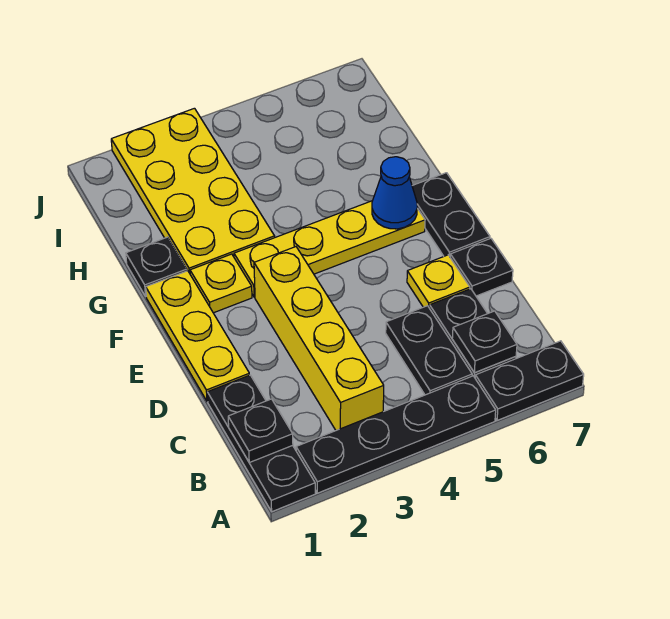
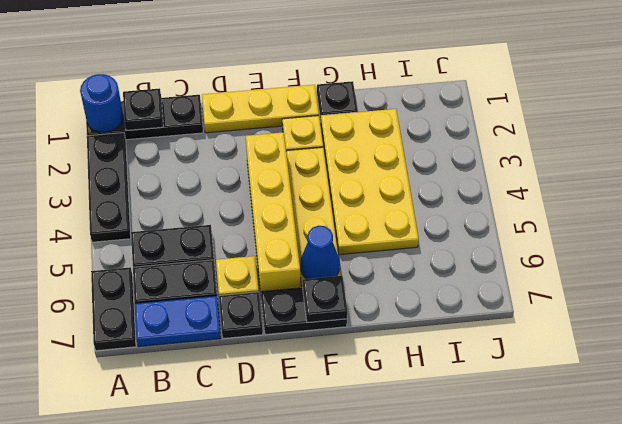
none -> blue round brick A1 level 2
black plate A2:A5 level 1 -> black plate A2:A4 level 1
yellow brick B3:E3 level 1 -> yellow brick E3:E6 level 1
black plate B6 level 2 -> black plate F7 level 2
none -> blue plate B7:C7 level 1
yellow plate G2:J3 level 1 -> yellow plate G2:H5 level 1

